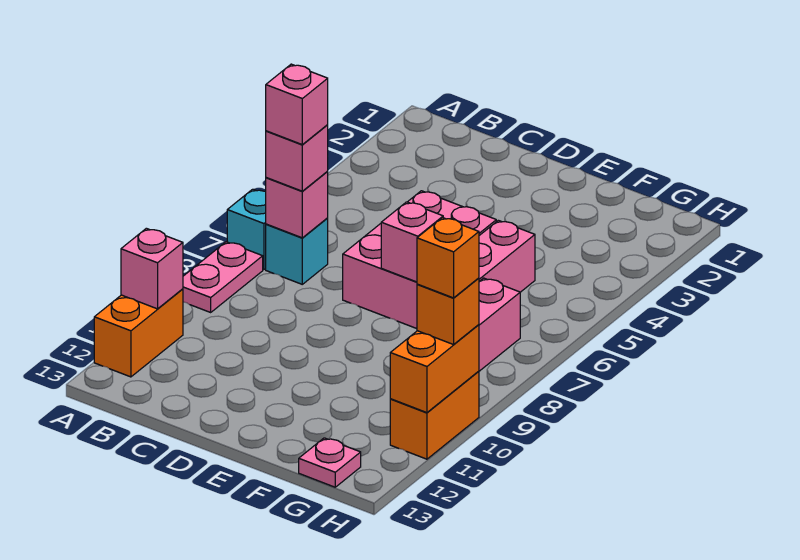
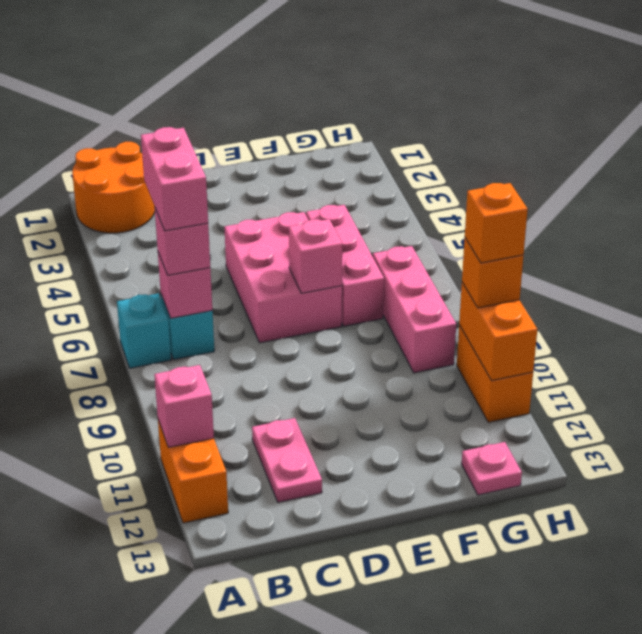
none -> orange round brick A1:B2 level 1
pink plate A8:A9 level 1 -> pink plate C11:C12 level 1
pink brick B7 level 4 -> pink brick B6:B7 level 4

